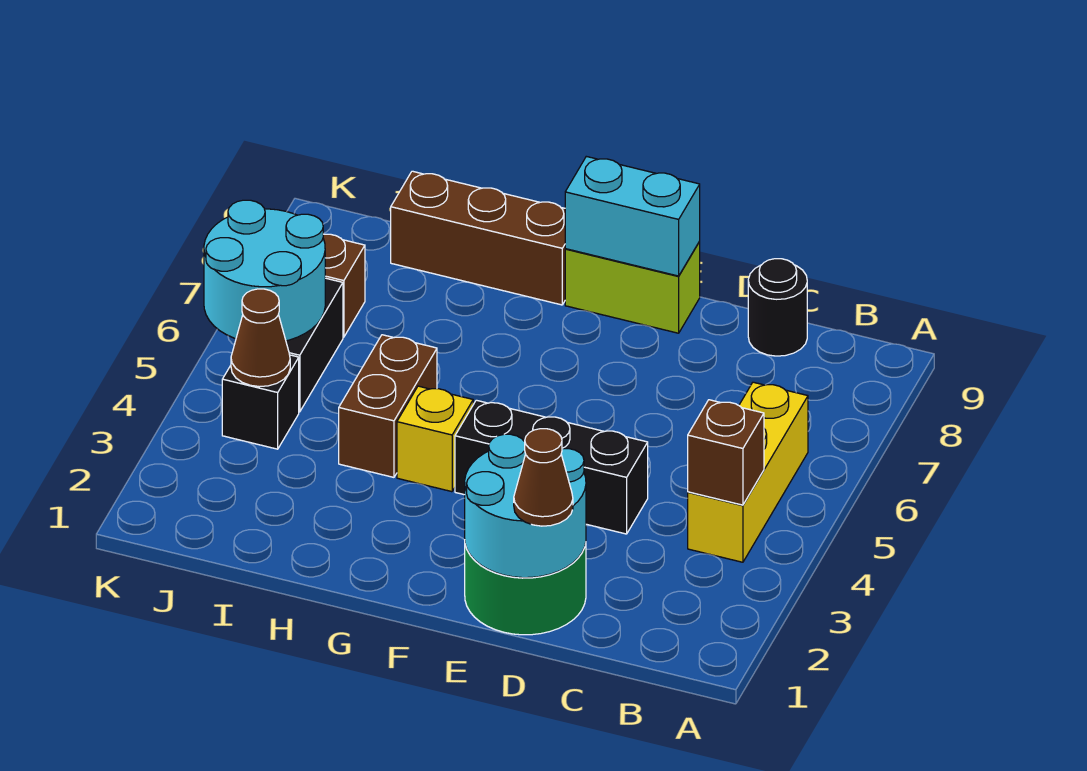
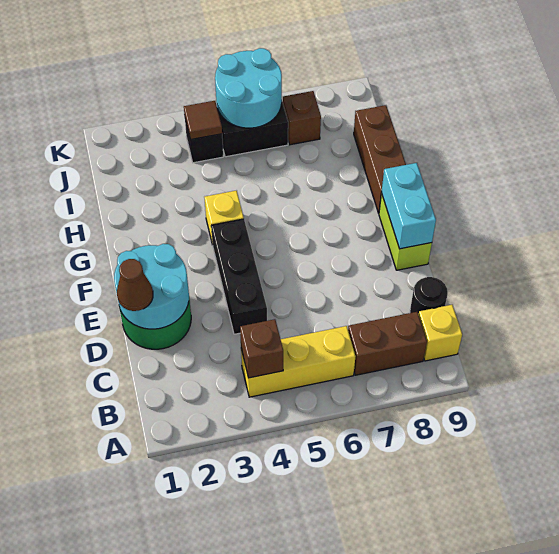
none -> yellow brick B9 level 1
brown brick H4:H5 level 1 -> brown brick B7:B8 level 1
brown cone J4 level 2 -> brown tile J4 level 2

